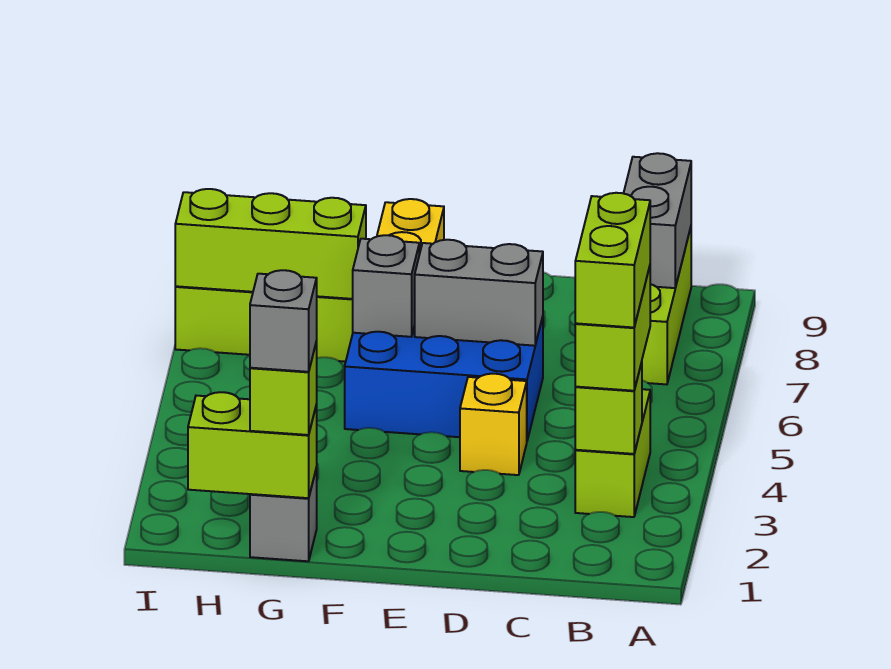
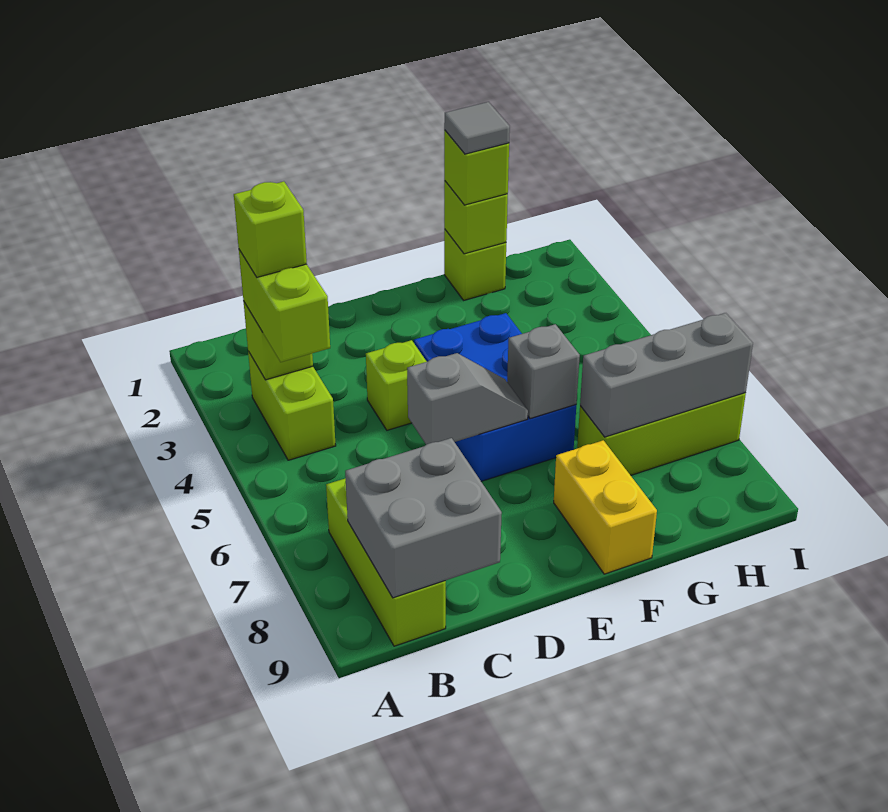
lime brick B3:B4 level 4 -> lime brick B3 level 4
grey brick B8:B9 level 2 -> grey brick B8:C9 level 2
yellow brick D4 level 1 -> lime brick D4 level 1
blue brick D5:F6 level 1 -> blue brick E4:F6 level 1
grey brick D6:E6 level 2 -> grey slope D6:E6 level 2 top D
grey brick G1 level 1 -> lime brick G1 level 1
lime brick G1:H1 level 2 -> lime brick G1 level 2
grey brick G1 level 4 -> grey tile G1 level 4
lime brick G7:I7 level 2 -> grey brick G7:I7 level 2

